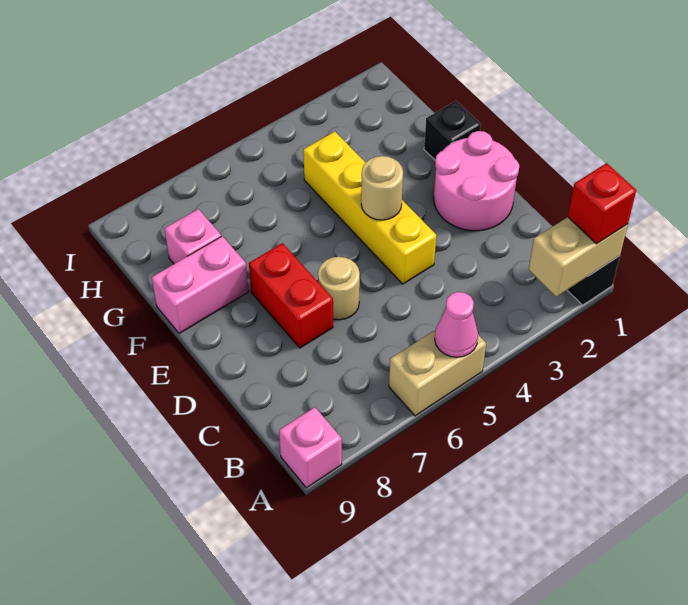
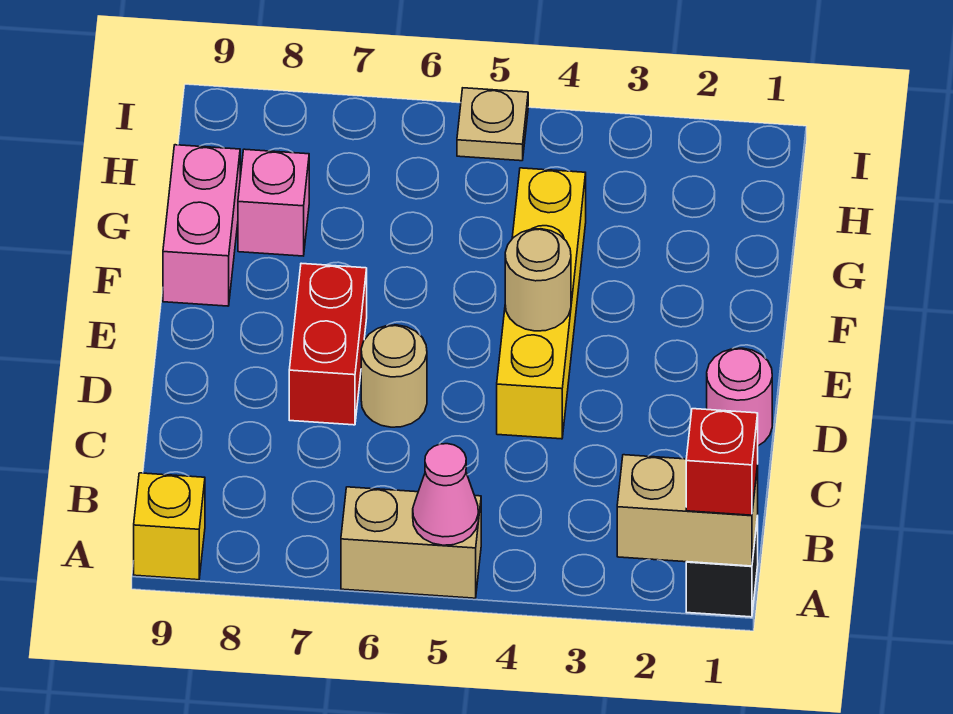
pink brick A9 level 1 -> yellow brick A9 level 1
pink round brick D1:E2 level 1 -> pink round brick D1 level 1
black brick F1 level 1 -> none
pink brick F8:F9 level 1 -> pink brick F9:G9 level 1
none -> tan plate I5 level 1

